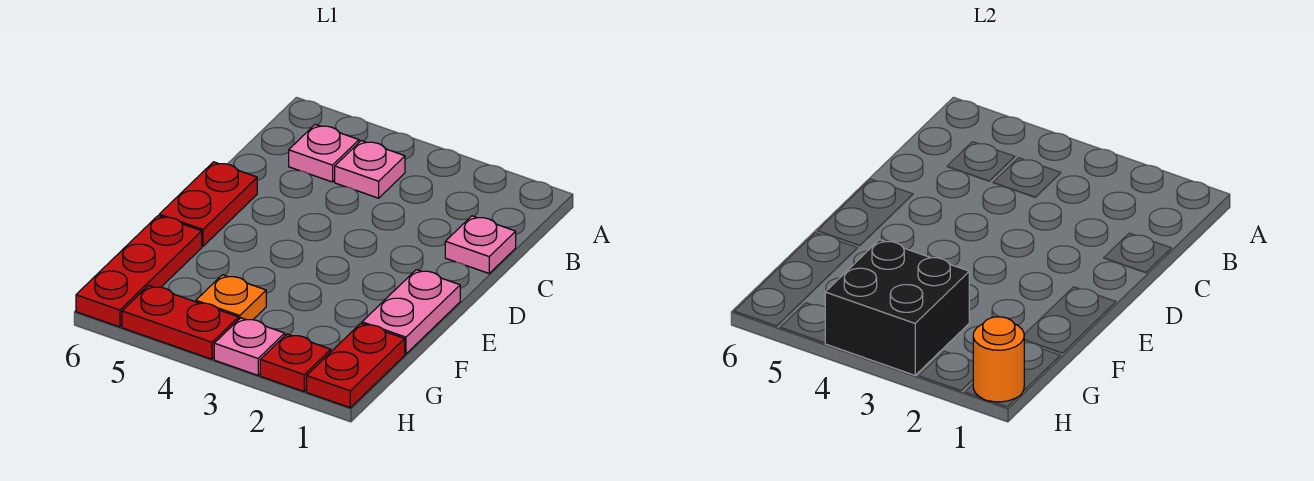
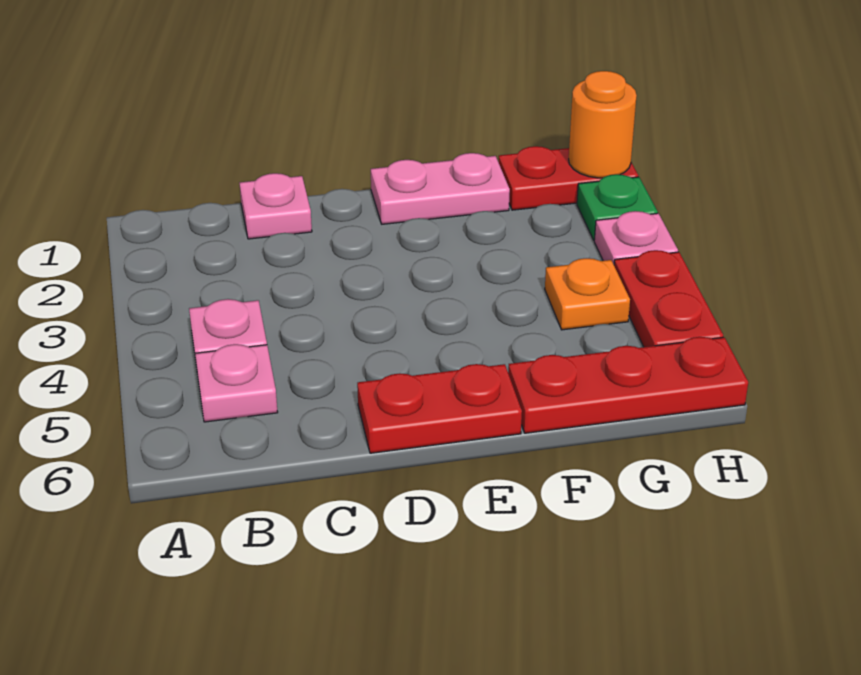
black brick G3:H4 level 2 -> none
red plate H2 level 1 -> green plate H2 level 1

